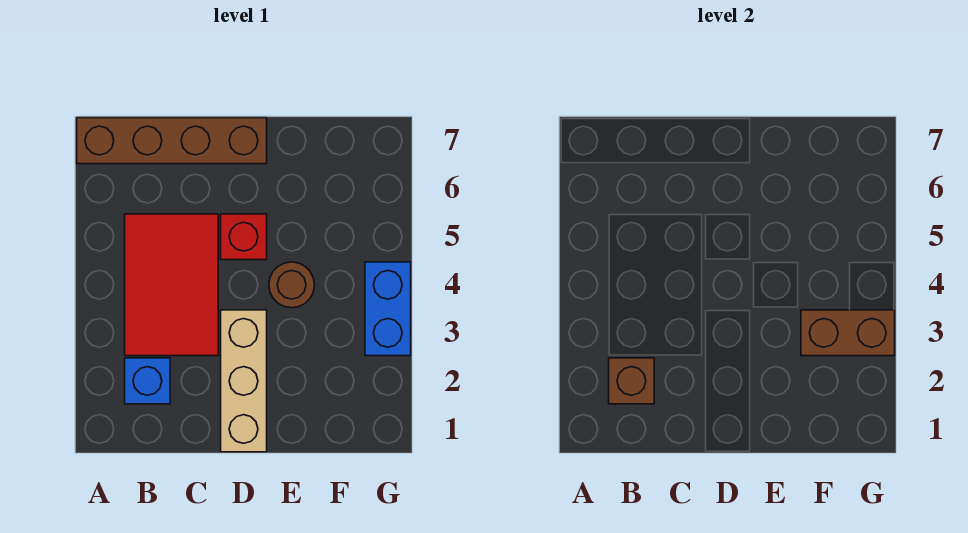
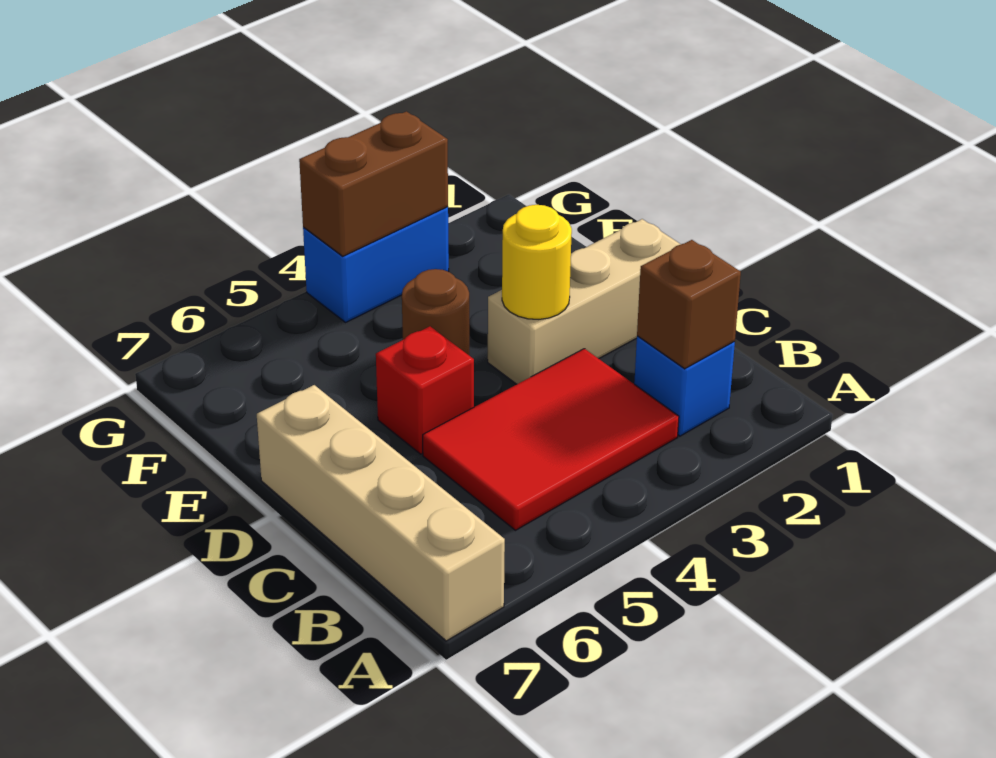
brown brick A7:D7 level 1 -> tan brick A7:D7 level 1
none -> yellow round brick D3 level 2
brown brick F3:G3 level 2 -> brown brick G3:G4 level 2

